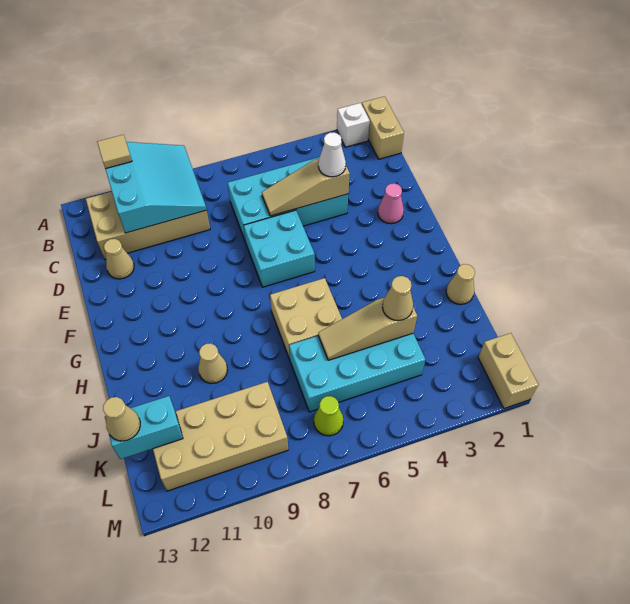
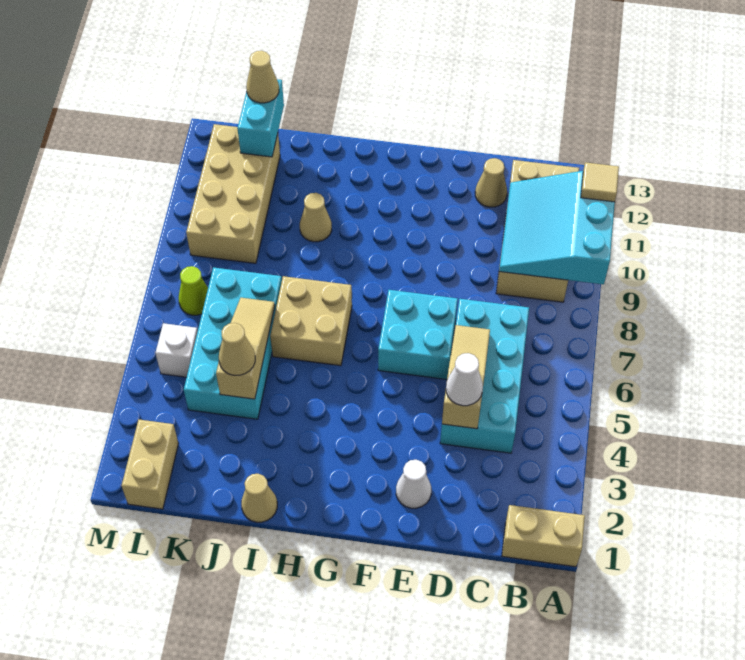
white brick A2 level 1 -> white brick L5 level 1
cyan slope A9:C11 level 2 top 11 -> cyan slope A9:C11 level 2 top A
pink cone E2 level 1 -> white cone E2 level 1
tan brick L1:M1 level 1 -> tan brick L1:L2 level 1

